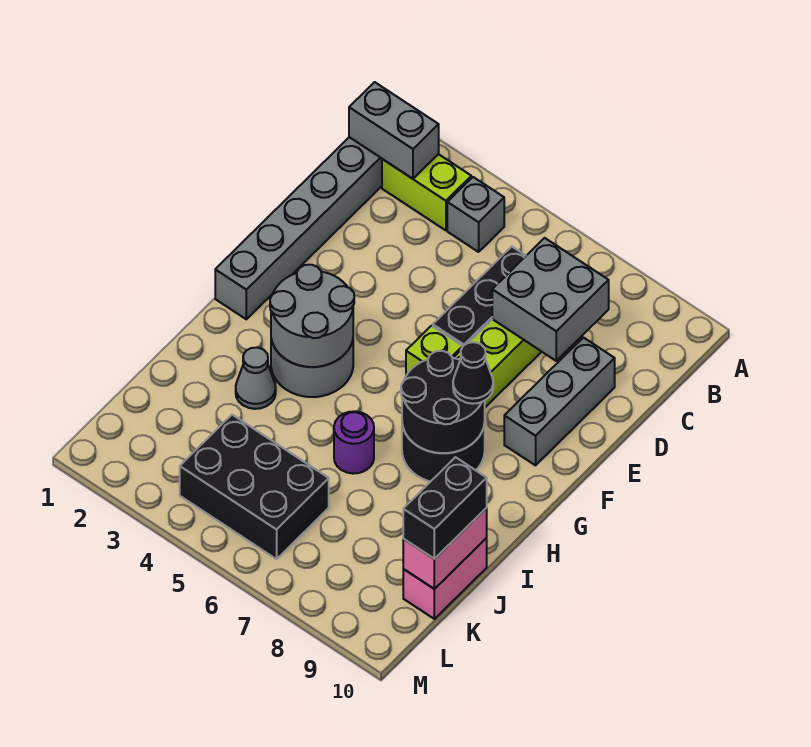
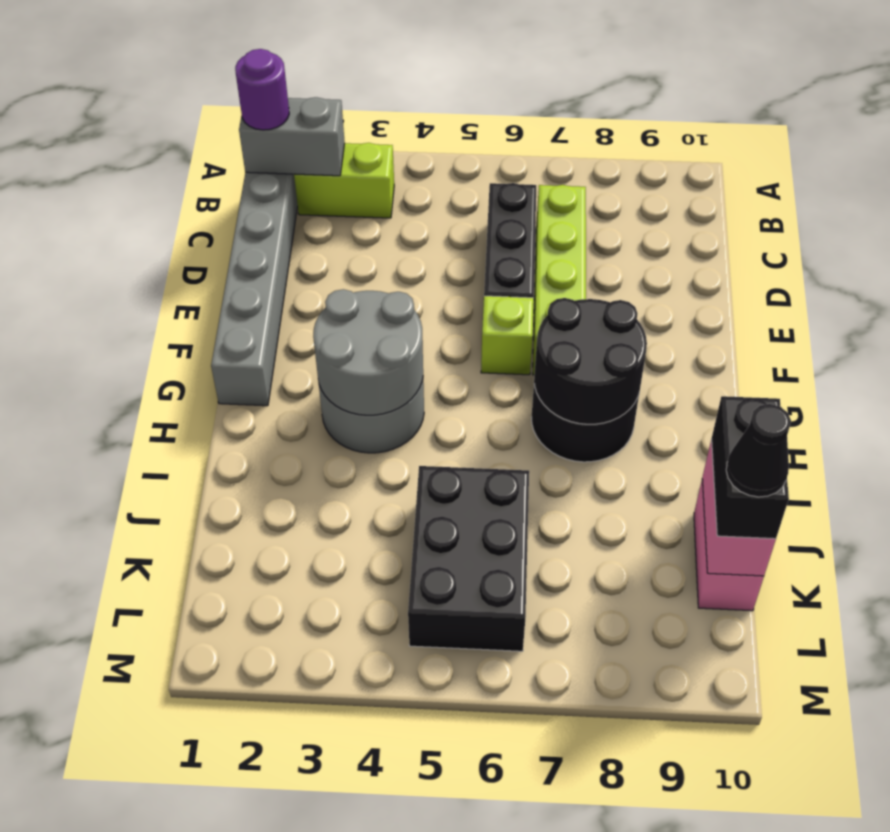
grey brick B4 level 1 -> none
grey brick C7:D8 level 2 -> none
grey brick D9:F9 level 1 -> none
black cone G8 level 3 -> black cone K10 level 4
grey cone I3 level 1 -> none
purple round brick I6 level 1 -> purple round brick B1 level 3
black brick K4:L6 level 1 -> black brick J5:L6 level 1

